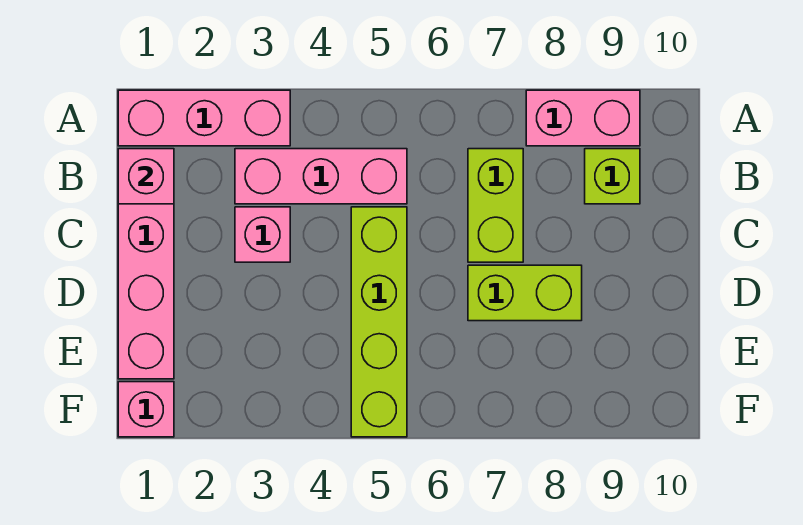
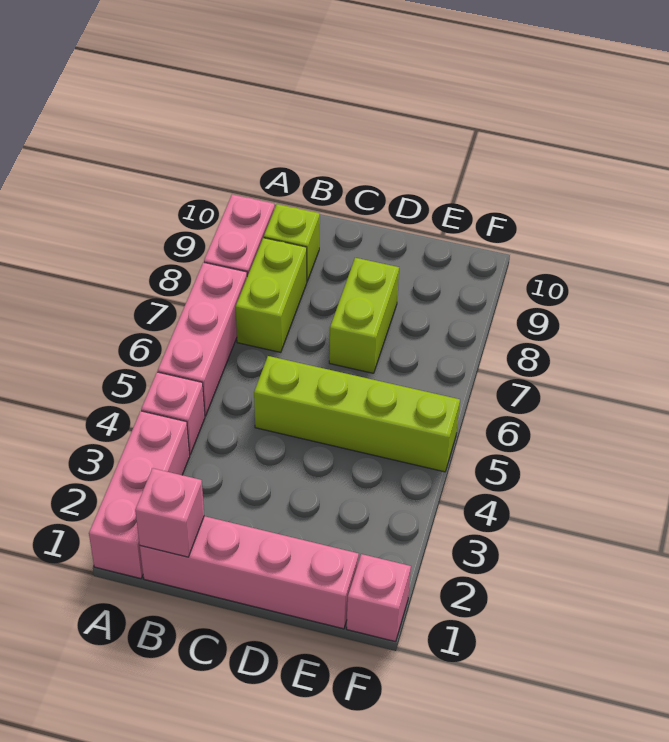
pink brick B3:B5 level 1 -> pink brick A5:A7 level 1
lime brick B7:C7 level 1 -> lime brick B7:B8 level 1
pink brick C3 level 1 -> pink brick A4 level 1

